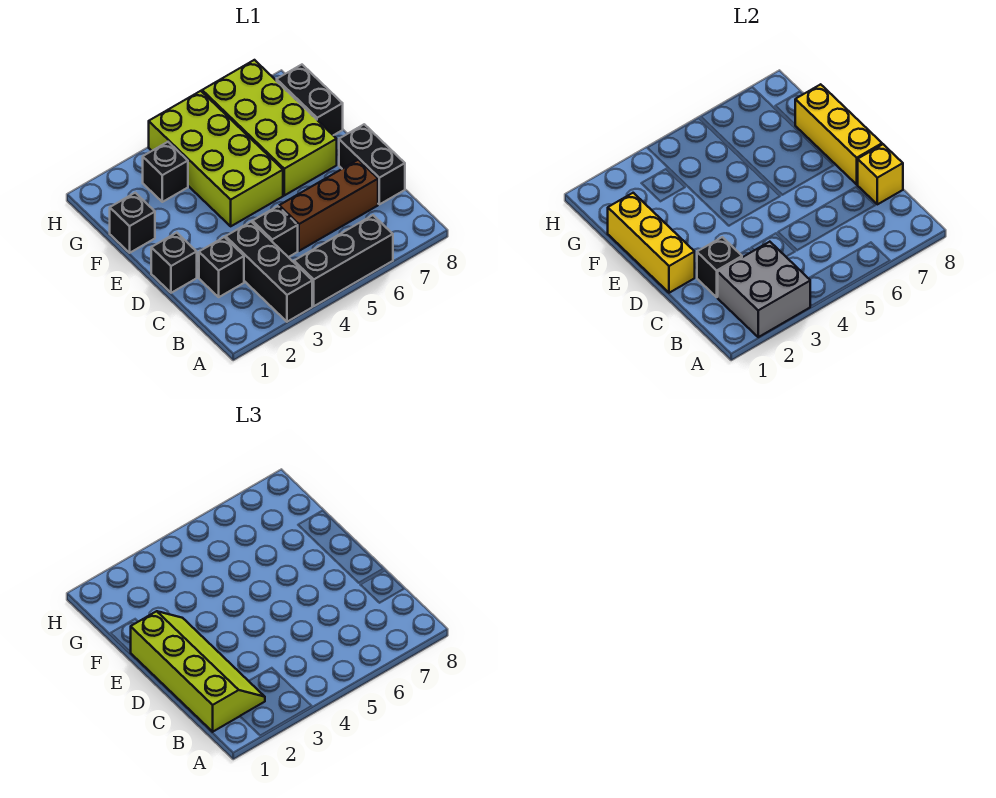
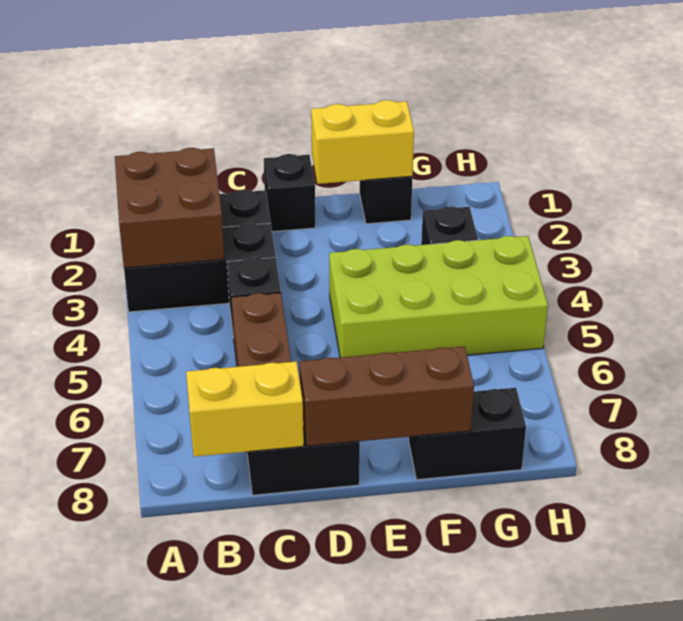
grey brick A2:B3 level 2 -> brown brick A2:B3 level 2
black brick A4:A6 level 1 -> none
lime slope B1:E2 level 3 top 1 -> none
black brick C2 level 2 -> none
yellow brick C8 level 2 -> yellow brick B8:C8 level 2
yellow brick D1:F1 level 2 -> yellow brick E1:F1 level 2
yellow brick D8:F8 level 2 -> brown brick D8:F8 level 2
lime brick E6:H7 level 1 -> none

